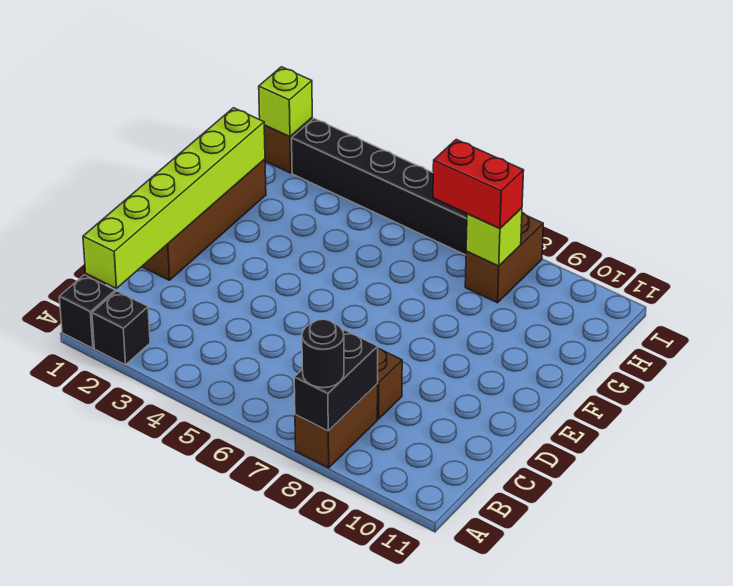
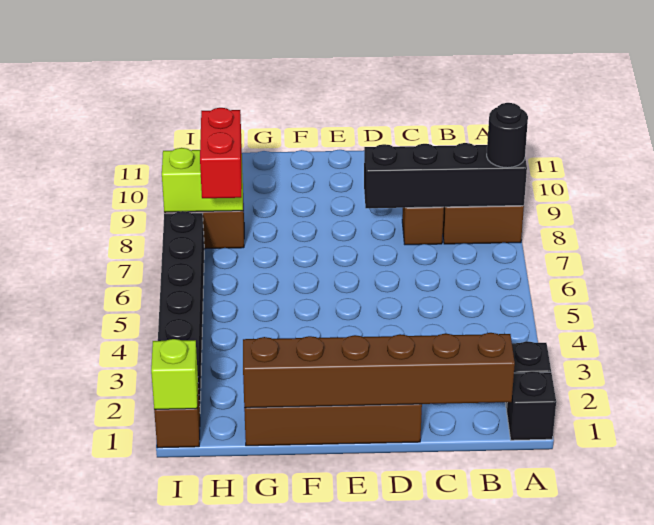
black brick A8:B8 level 2 -> black brick A8:D8 level 2
lime brick B1:G1 level 2 -> brown brick B1:G1 level 2
lime brick H8 level 2 -> lime brick H8:I8 level 2

